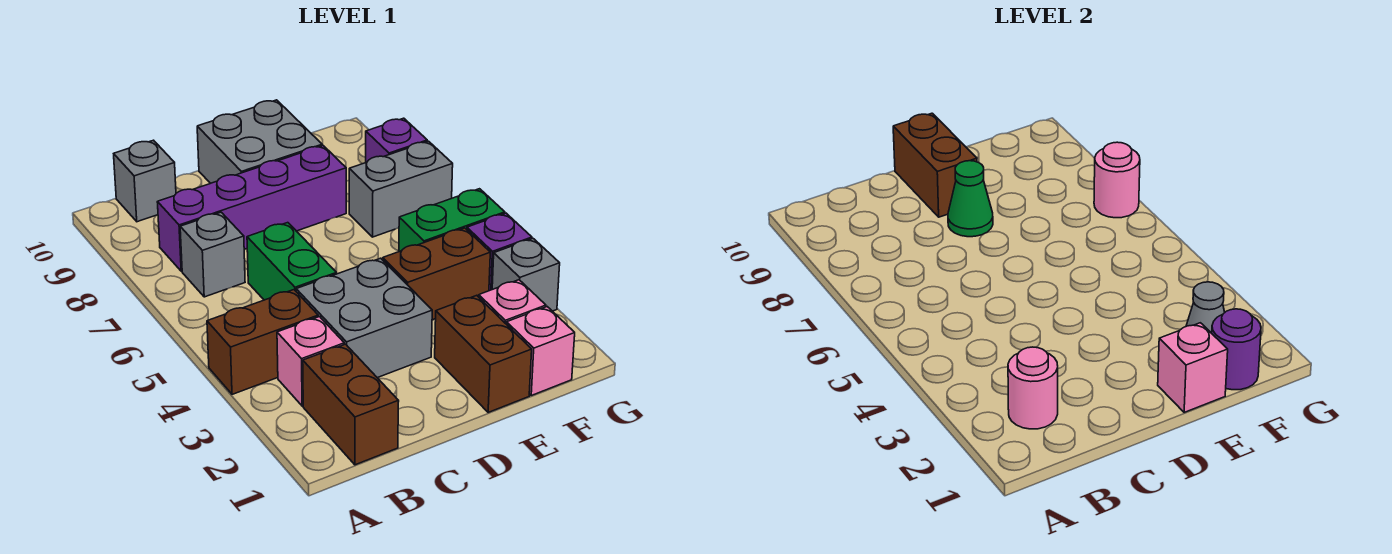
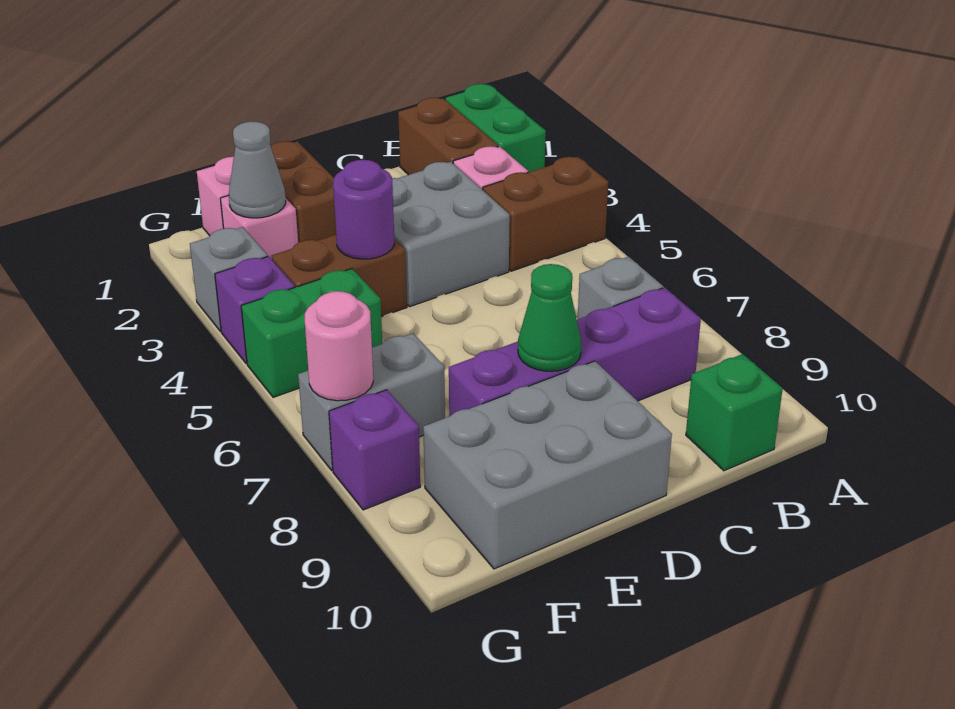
pink round brick B2 level 2 -> none
grey brick B10 level 1 -> green brick B10 level 1
green brick C5:C6 level 1 -> green brick A1:A2 level 1
grey brick D9:E10 level 1 -> grey brick D9:F10 level 1
brown brick D9:D10 level 2 -> none
pink brick E1 level 2 -> none
purple round brick F1 level 2 -> purple round brick E4 level 2

